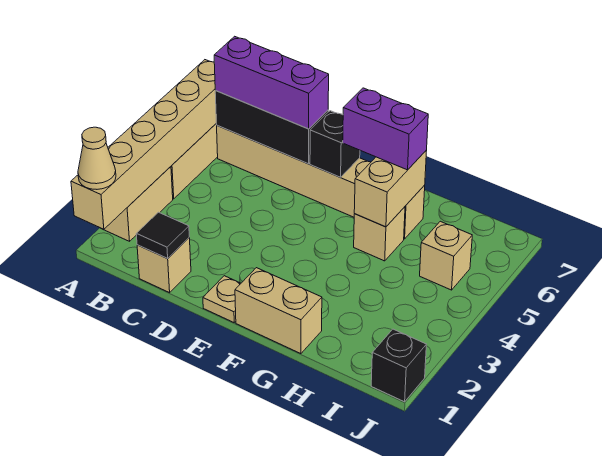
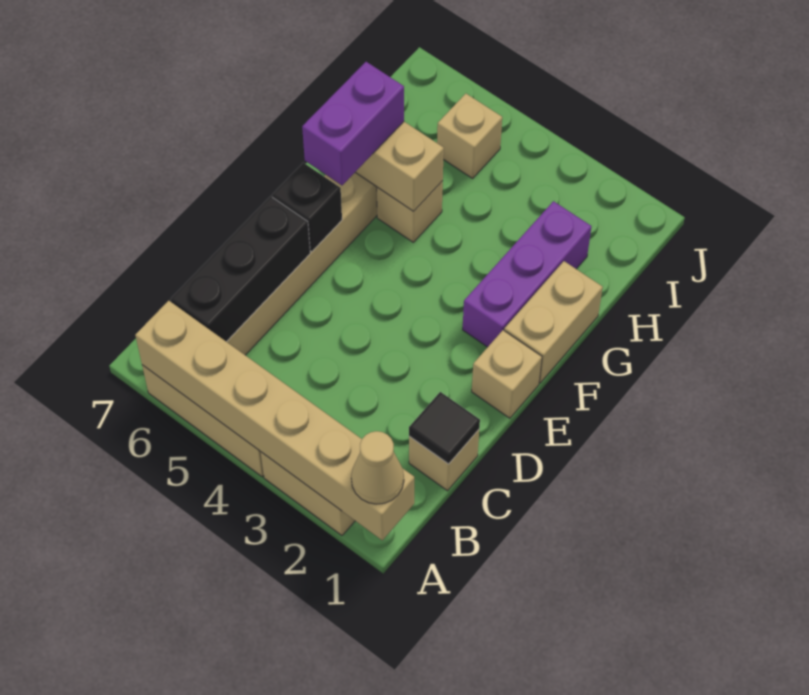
purple brick B6:D6 level 3 -> purple brick F2:H2 level 1
tan plate E1 level 1 -> tan brick E1 level 1
black brick J1 level 1 -> none

